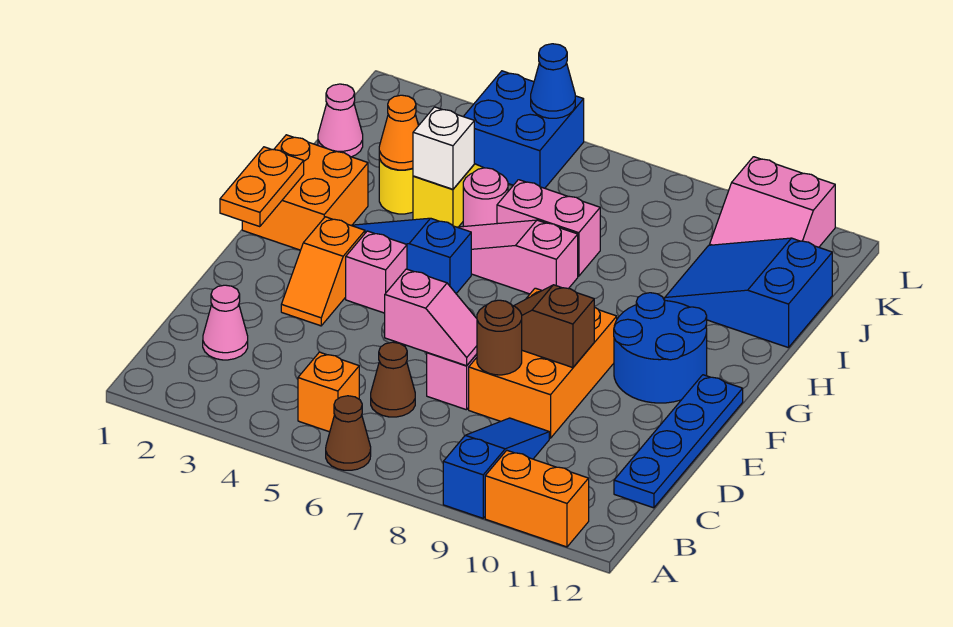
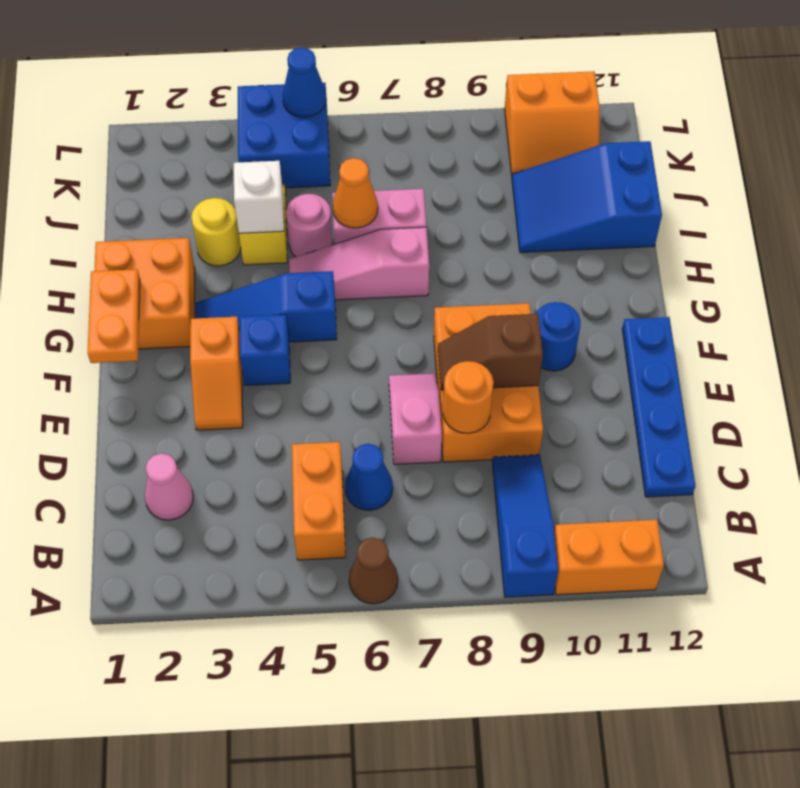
orange brick B5 level 1 -> orange brick B5:C5 level 1
brown cone C6 level 1 -> blue cone C6 level 1
pink slope D6:D7 level 2 top 6 -> none
brown round brick D8 level 2 -> orange round brick D8 level 2
pink brick F4 level 1 -> blue brick F4 level 1
blue round brick F10:G11 level 1 -> blue round brick F10 level 1
orange cone I3 level 2 -> orange cone I6 level 2
pink cone J1 level 1 -> none
pink slope K10:L11 level 1 top L -> orange slope K10:L11 level 1 top L

